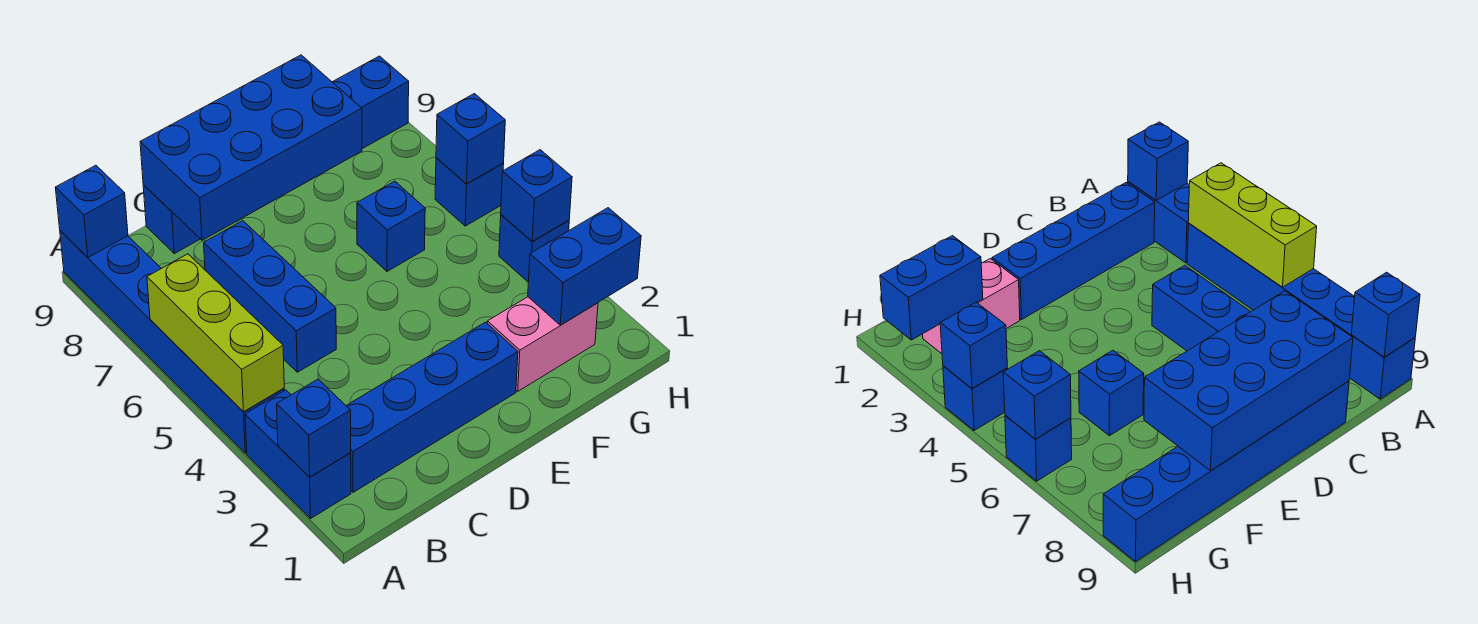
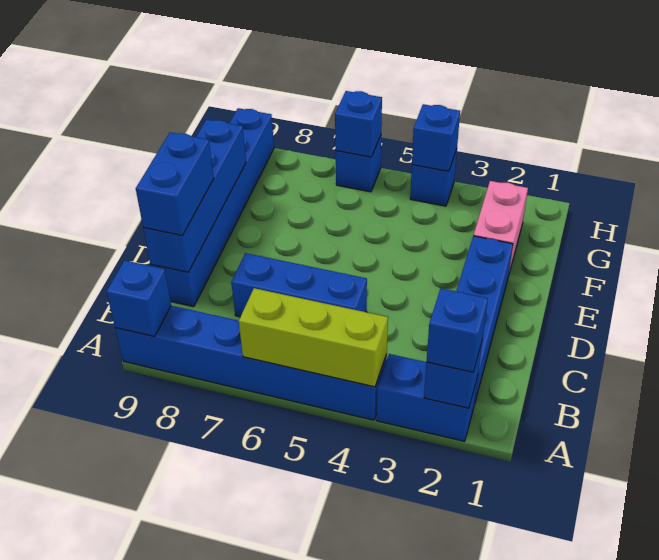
blue brick C8:F9 level 2 -> blue brick C9:F9 level 2
blue brick F6 level 1 -> blue brick A2 level 3
blue brick G2:H2 level 2 -> blue brick C9:D9 level 3

